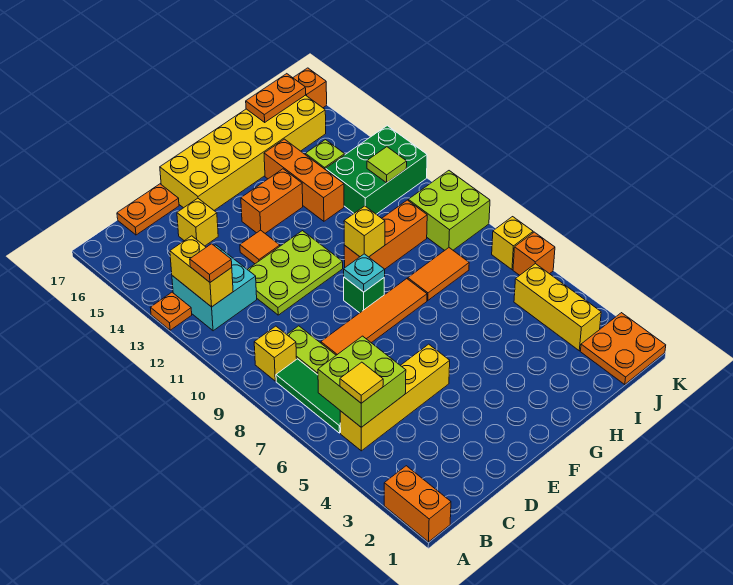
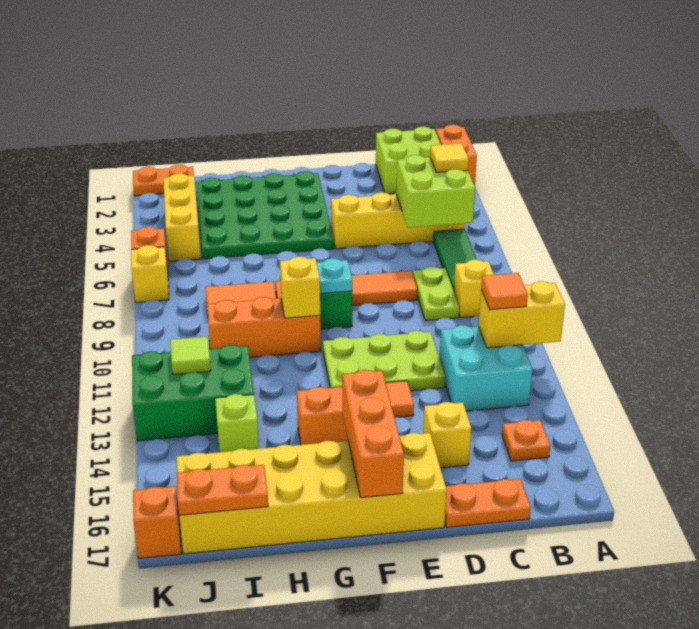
orange plate A13 level 1 -> orange plate B15 level 1
yellow brick B12:B13 level 2 -> yellow brick A12:B12 level 2
none -> green plate F2:I5 level 1
orange brick H13:H15 level 1 -> orange brick F15:F17 level 2
orange plate J1:K2 level 1 -> orange plate J1:K1 level 1
lime brick J9:K10 level 1 -> lime brick B1:C2 level 1

